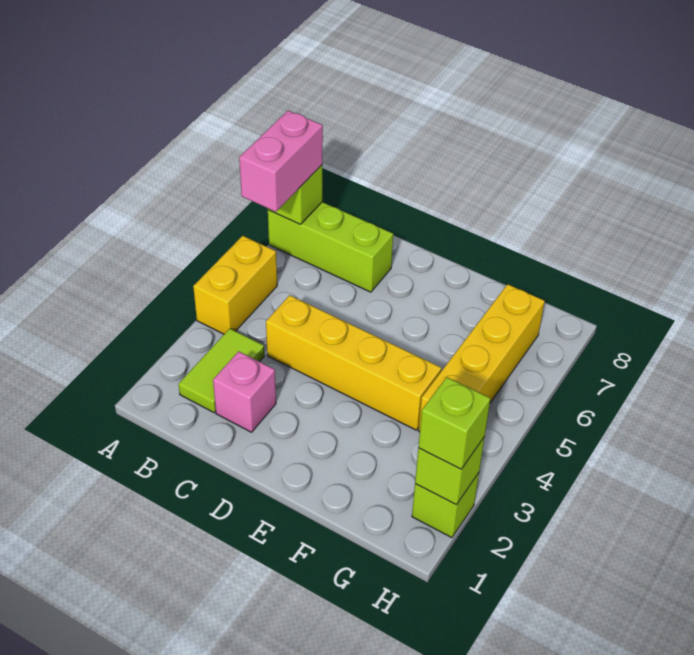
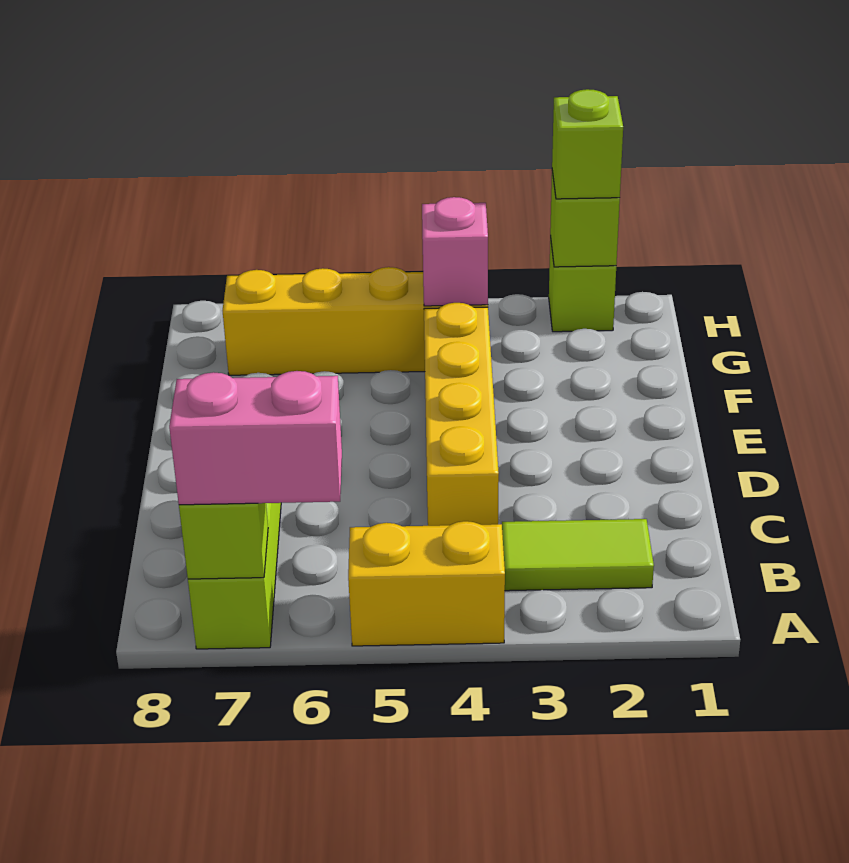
pink brick C2 level 1 -> pink brick G4 level 2

